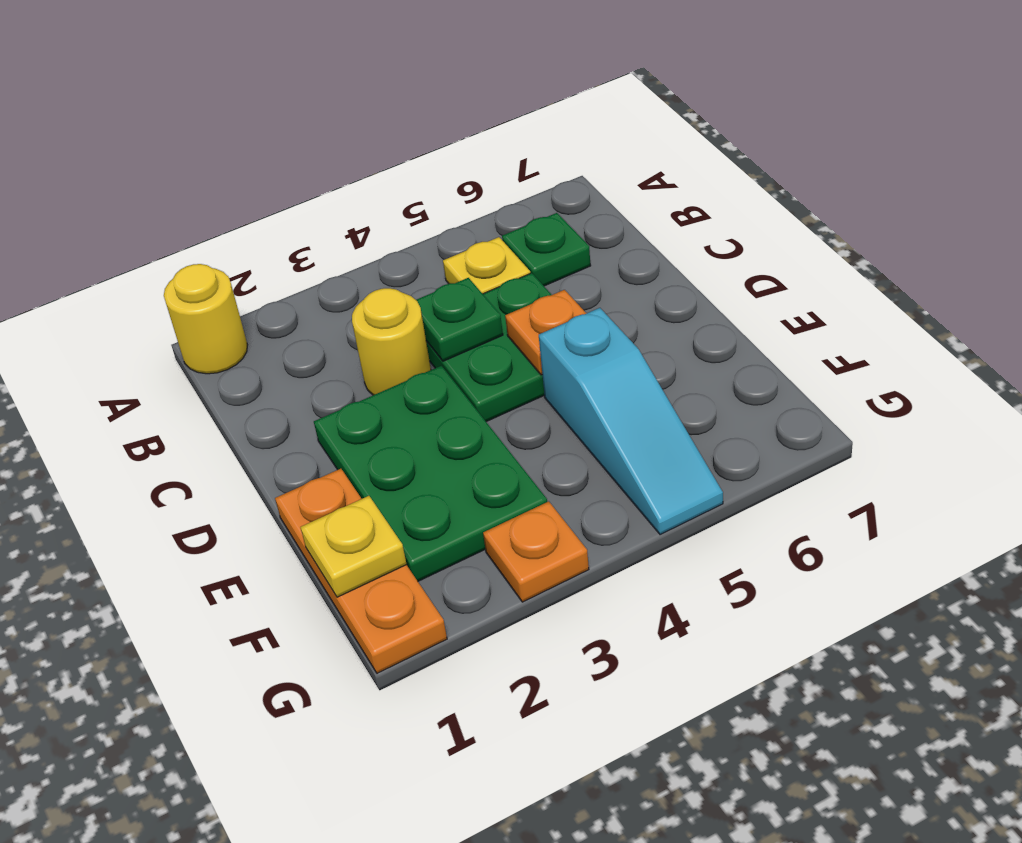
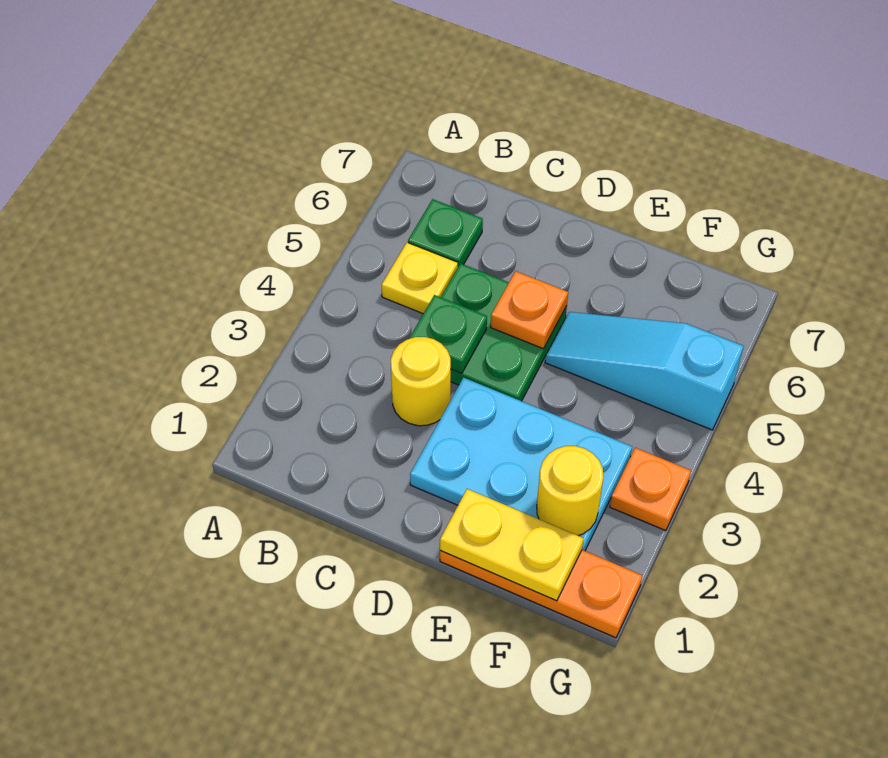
yellow round brick A1 level 1 -> yellow round brick F2 level 2
green plate D2:F3 level 1 -> cyan plate D2:F3 level 1
cyan slope E5:G5 level 1 top E -> cyan slope E5:G5 level 1 top G
yellow plate F1 level 2 -> yellow plate E1:F1 level 2

